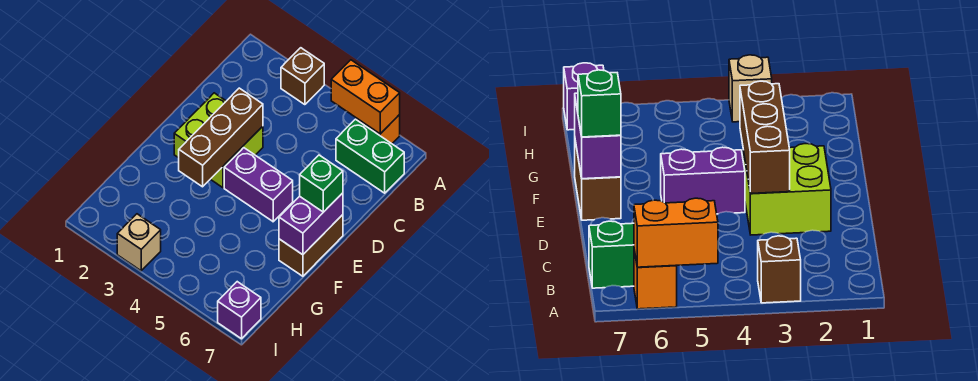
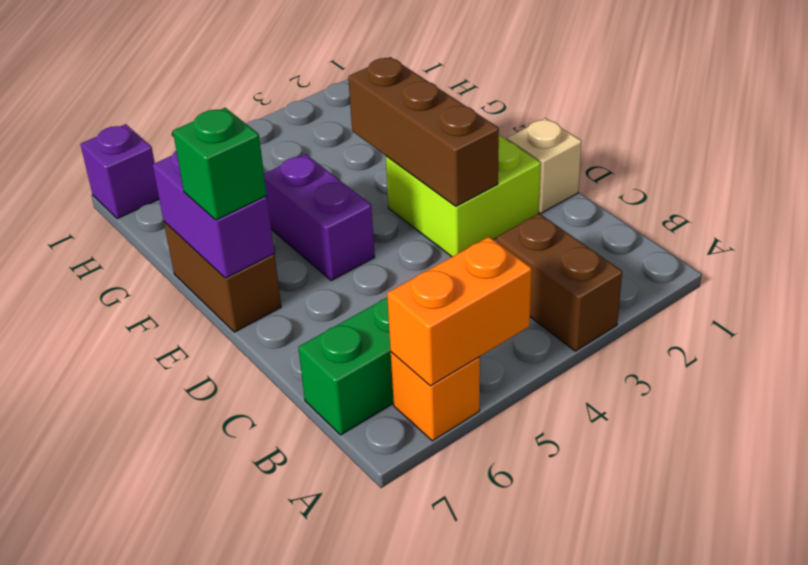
brown brick A3 level 1 -> brown brick A3:B3 level 1
purple brick E4:E5 level 1 -> purple brick E5:F5 level 1
tan brick I3 level 1 -> tan brick D1 level 1

